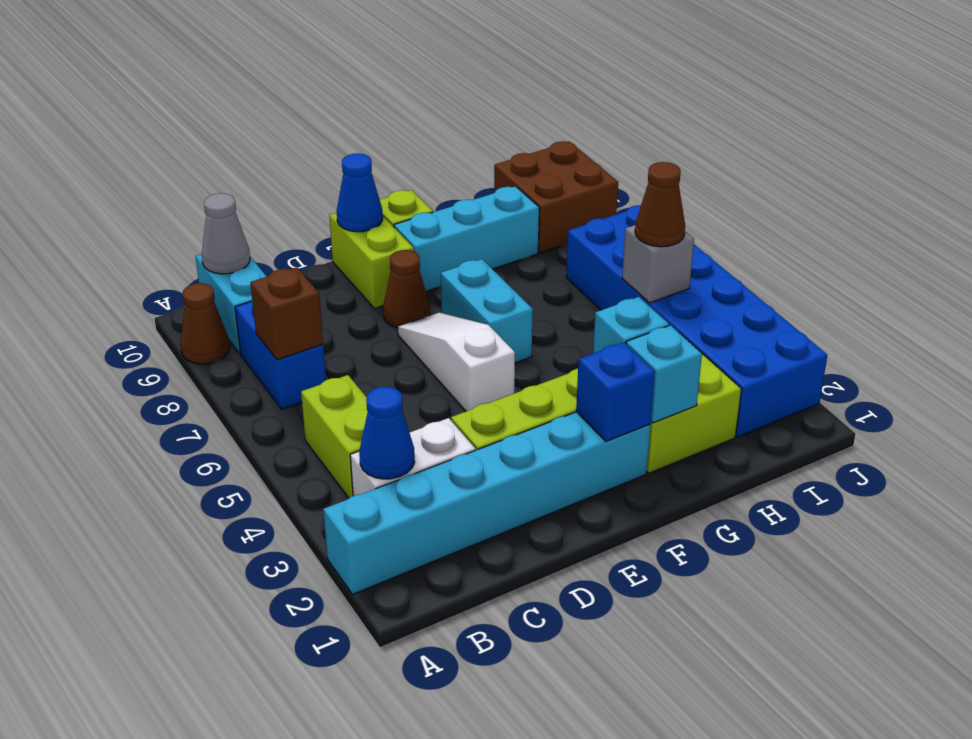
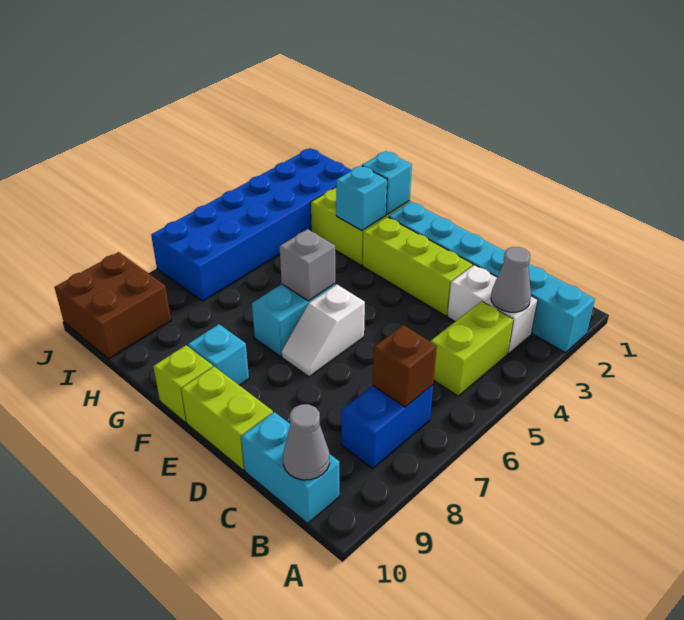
brown cone A9 level 1 -> none
blue cone B3 level 2 -> grey cone B3 level 2
cyan brick B9:B10 level 1 -> cyan brick B10:C10 level 1
white slope E5:E7 level 1 top 5 -> white slope E6:E7 level 1 top 6
brown cone E8 level 1 -> none
lime brick E9:E10 level 1 -> lime brick D10:E10 level 1
blue cone E10 level 2 -> none
blue brick F2 level 2 -> none
cyan brick F9:H9 level 1 -> cyan brick F9 level 1
grey brick I5 level 2 -> grey brick F6 level 2
brown cone I5 level 3 -> none

